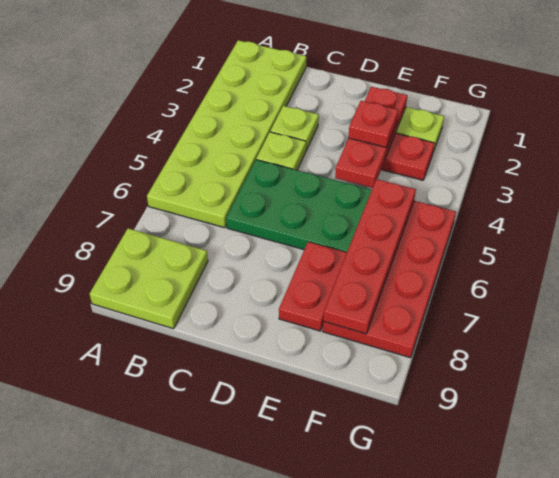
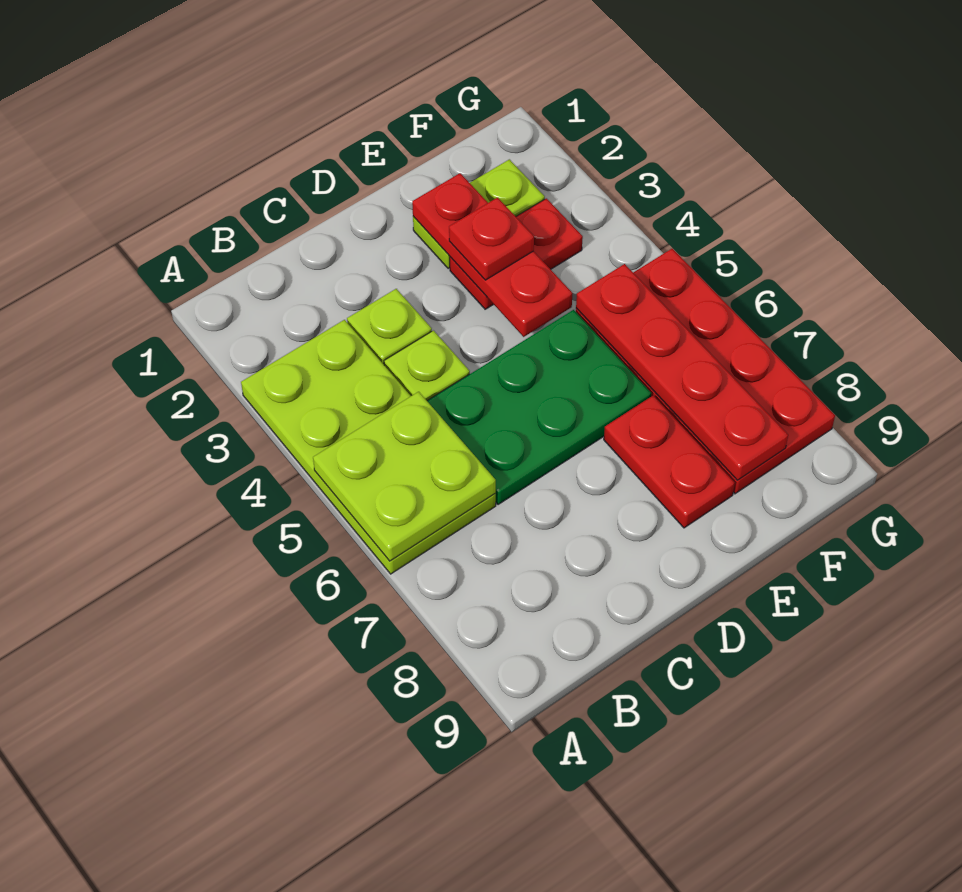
lime plate A1:B6 level 1 -> lime plate A3:B6 level 1
lime plate A8:B9 level 1 -> lime plate A5:B6 level 2

